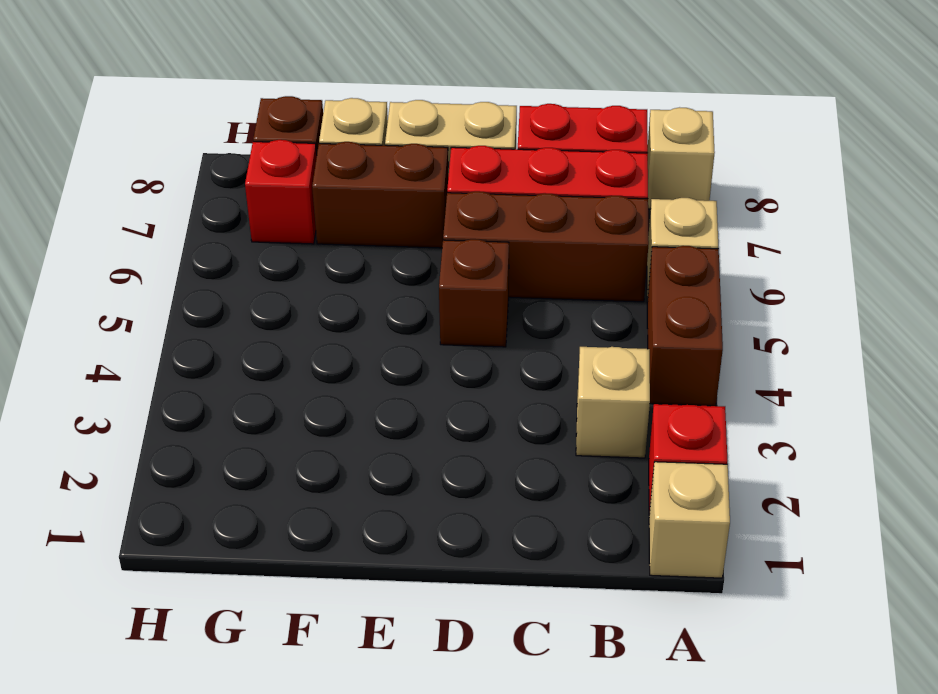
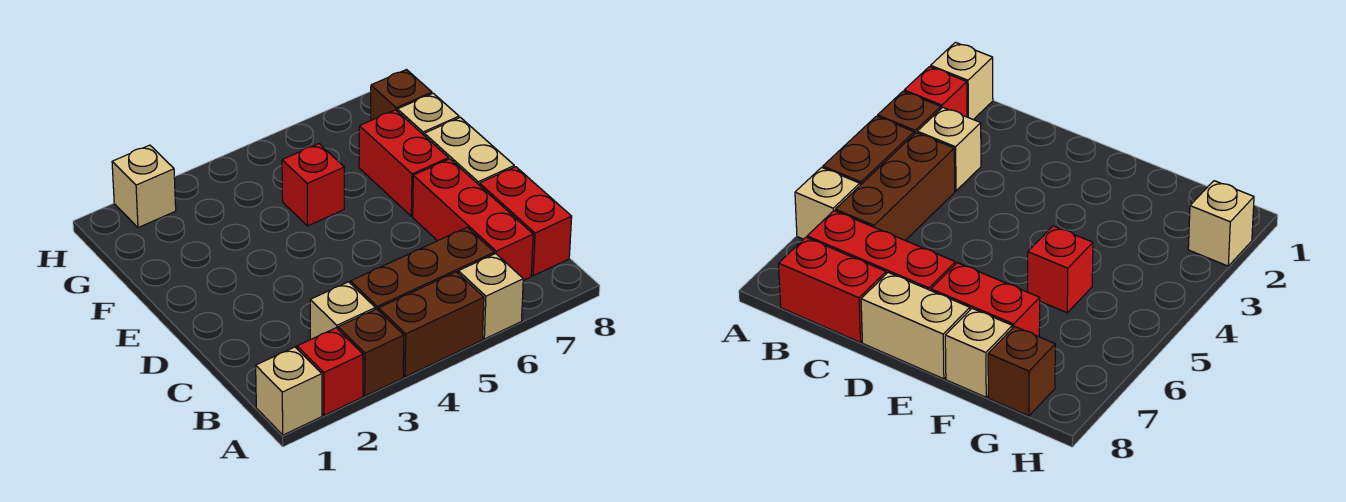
tan brick A8 level 1 -> tan brick H2 level 1
brown brick B6:D6 level 1 -> brown brick B4:B6 level 1
brown brick D5 level 1 -> brown brick A3 level 1
brown brick E7:F7 level 1 -> red brick E7:F7 level 1
red brick G7 level 1 -> red brick F5 level 1

